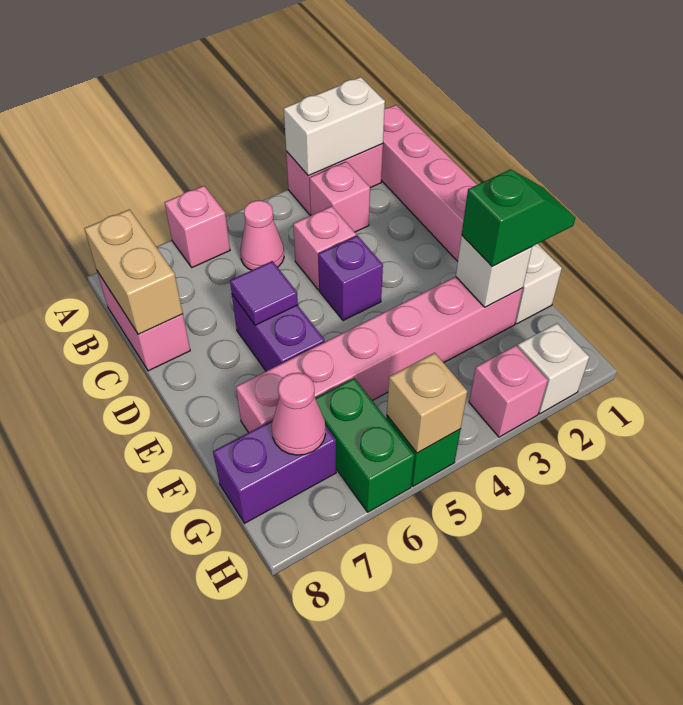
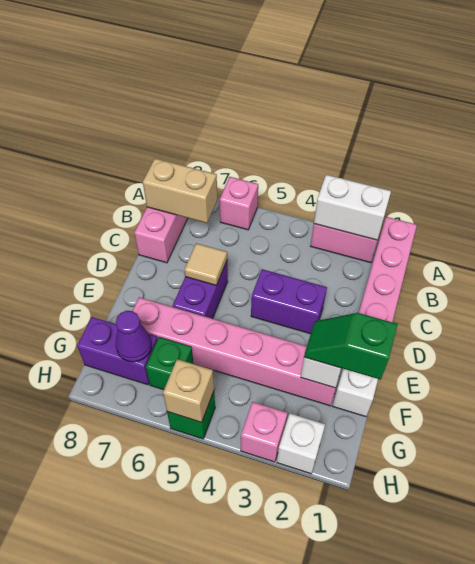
pink brick B3 level 1 -> none
pink cone B5 level 1 -> none
tan brick B8:C8 level 2 -> tan brick B7:B8 level 2
pink brick C4 level 1 -> none
purple brick D4 level 1 -> purple brick D3:D4 level 1
purple tile D6 level 2 -> tan tile D6 level 2
green slope F1:F2 level 3 top 2 -> green slope F1:F2 level 3 top 1
green brick G6:H6 level 1 -> green brick G6 level 1
pink cone G7 level 2 -> purple cone G7 level 2

